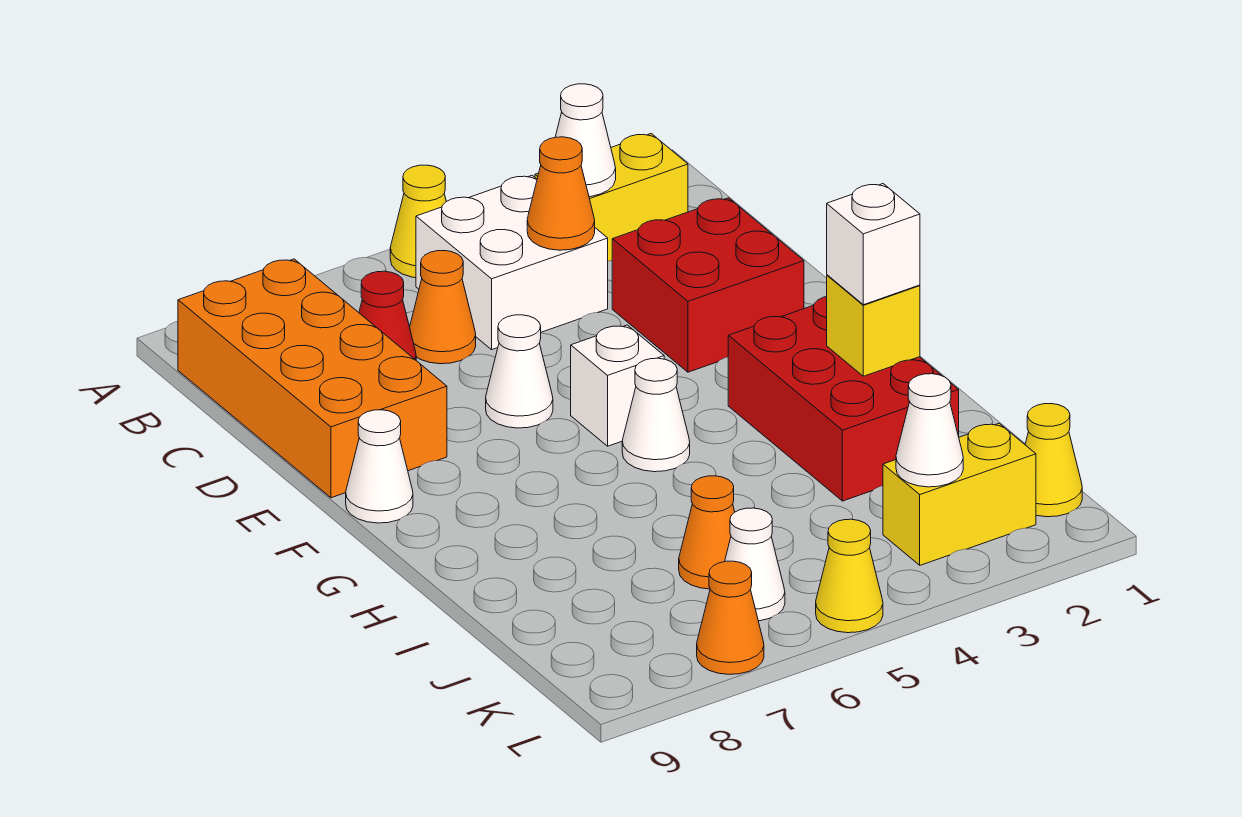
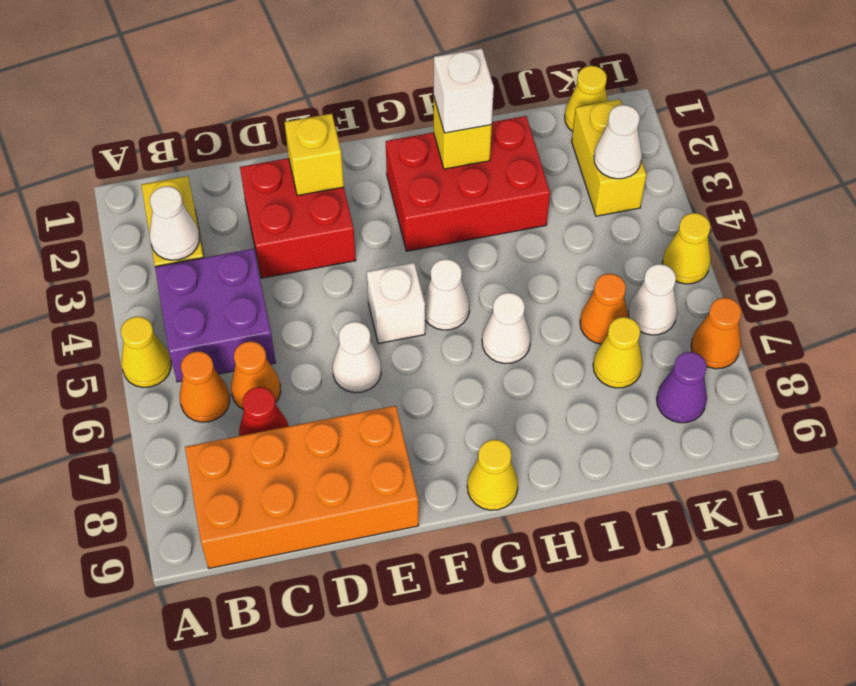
white brick B4:C5 level 1 -> purple brick B4:C5 level 1
orange cone C4 level 2 -> orange cone B6 level 1
none -> yellow brick E2 level 2
white cone F9 level 1 -> white cone H6 level 1
none -> yellow cone G9 level 1
none -> yellow cone J7 level 1
none -> purple cone K8 level 1

